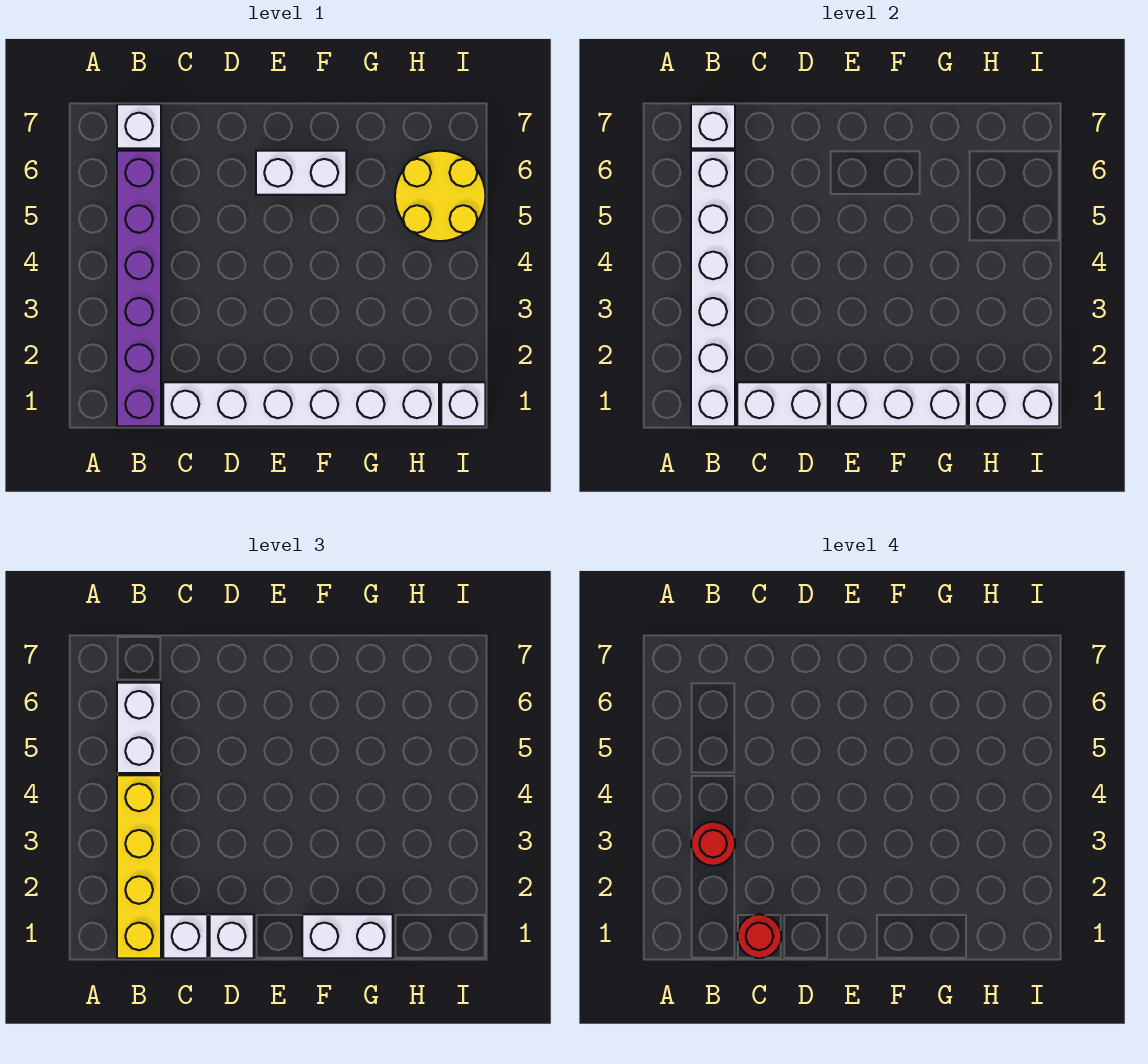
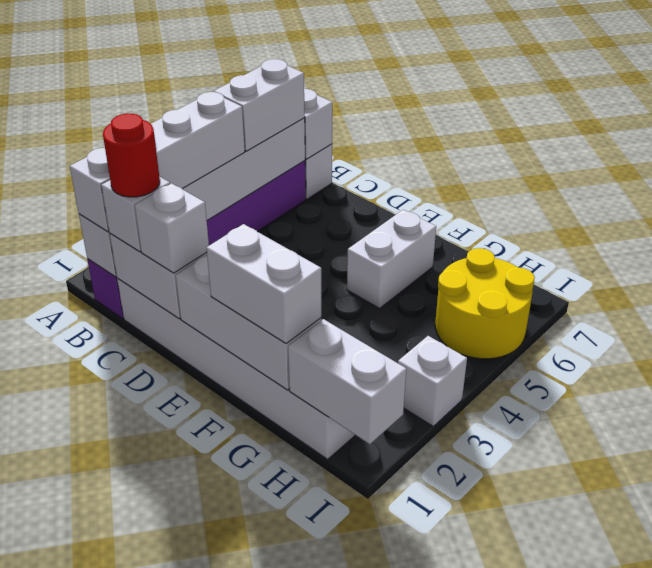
yellow brick B1:B4 level 3 -> white brick B1:B4 level 3
red round brick B3 level 4 -> none
white brick E6:F6 level 1 -> white brick F5:F6 level 1
white brick I1 level 1 -> white brick I3 level 1

